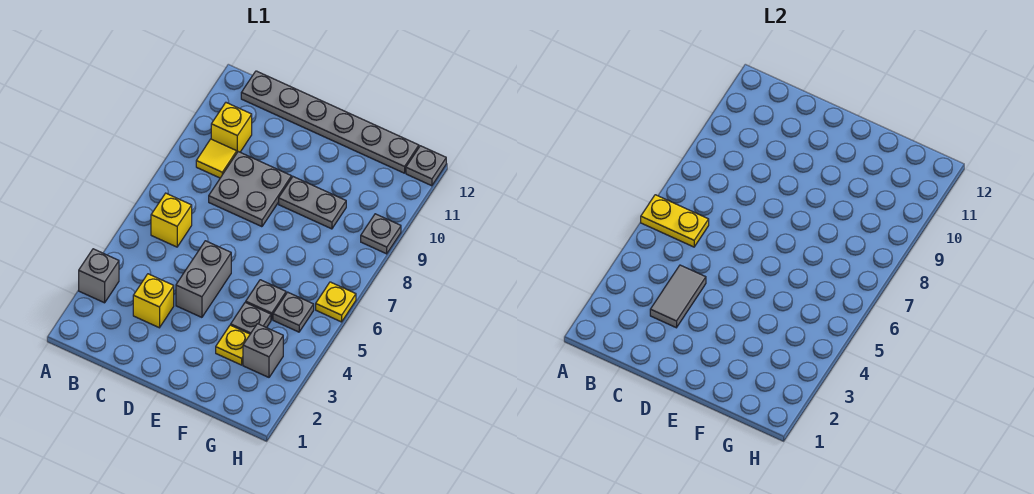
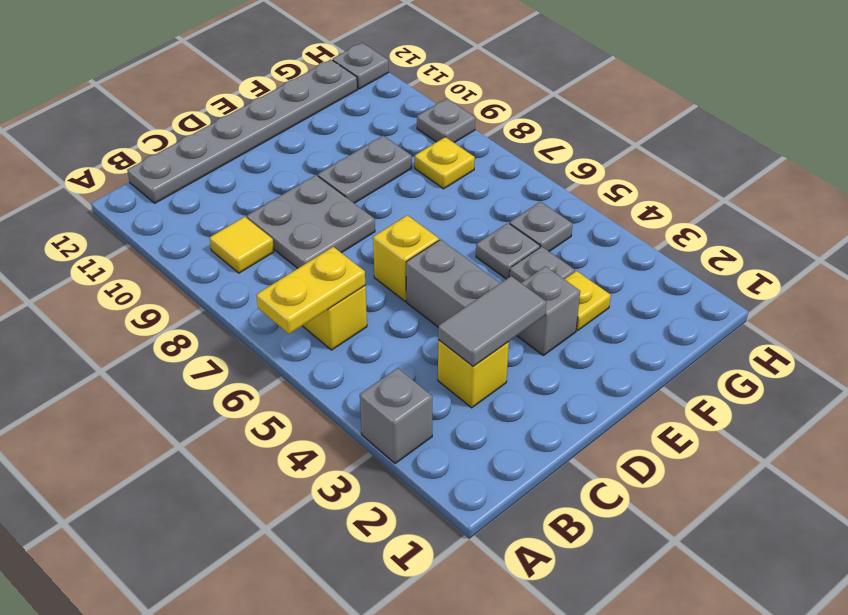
yellow brick B10 level 1 -> yellow brick D6 level 1
grey tile C3:C4 level 2 -> grey tile C3:D3 level 2
grey brick G3 level 1 -> grey brick E3 level 1
yellow plate H6 level 1 -> yellow plate G8 level 1

